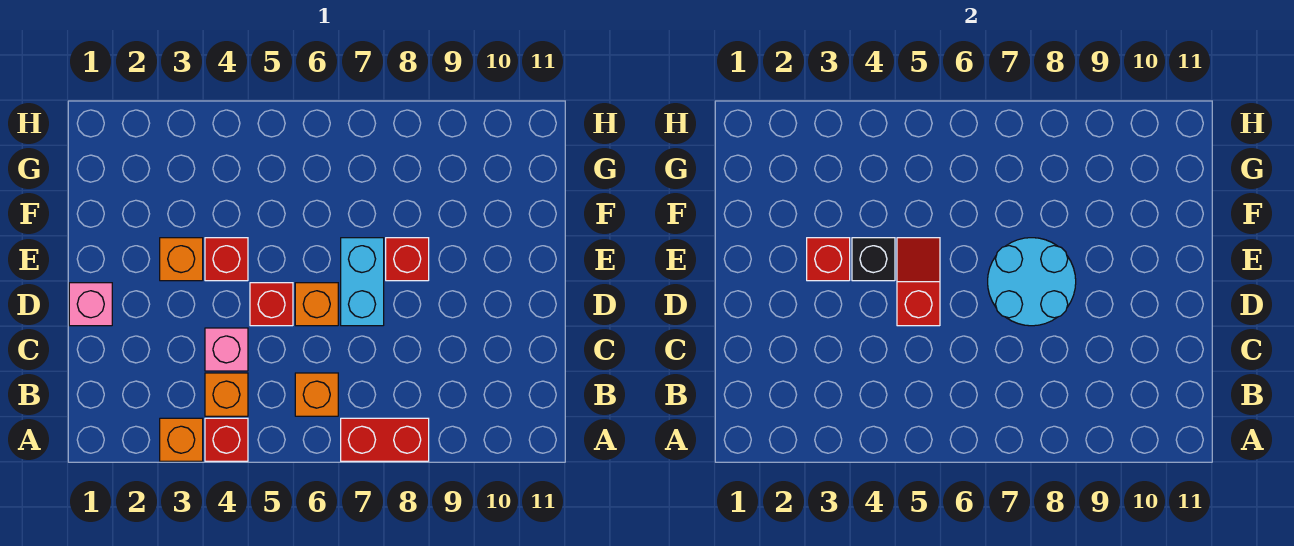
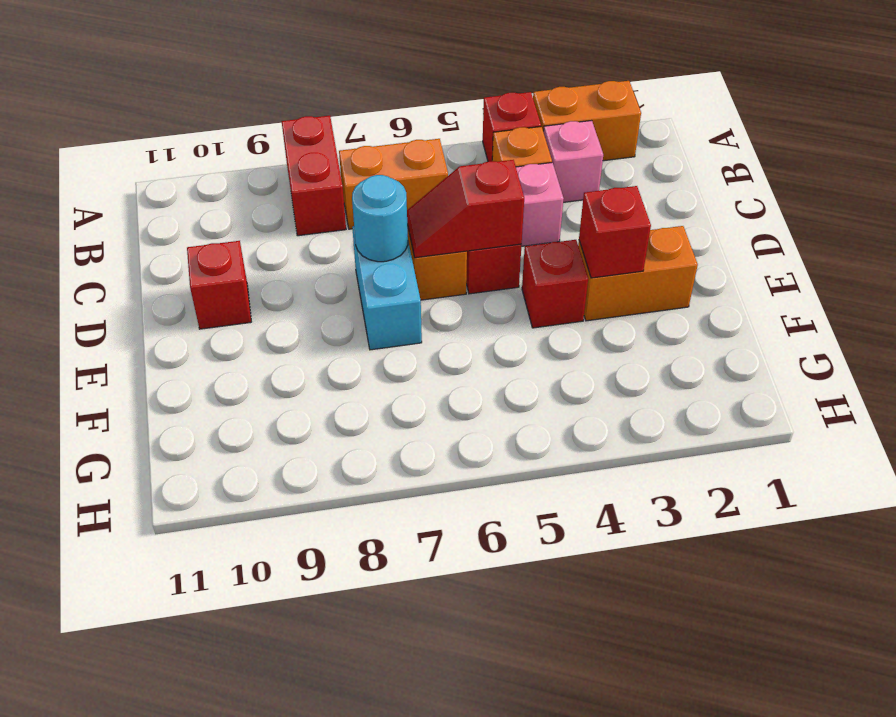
orange brick A3 level 1 -> orange brick A2:A3 level 1
red brick A7:A8 level 1 -> red brick A8:B8 level 1
orange brick B6 level 1 -> orange brick B6:B7 level 1
pink brick D1 level 1 -> pink brick B3 level 1
red slope D5:E5 level 2 top D -> red slope D5:D6 level 2 top 5
cyan round brick D7:E8 level 2 -> cyan round brick D7 level 2
orange brick E3 level 1 -> orange brick E2:E3 level 1
black brick E4 level 2 -> none
red brick E8 level 1 -> red brick D10 level 1

